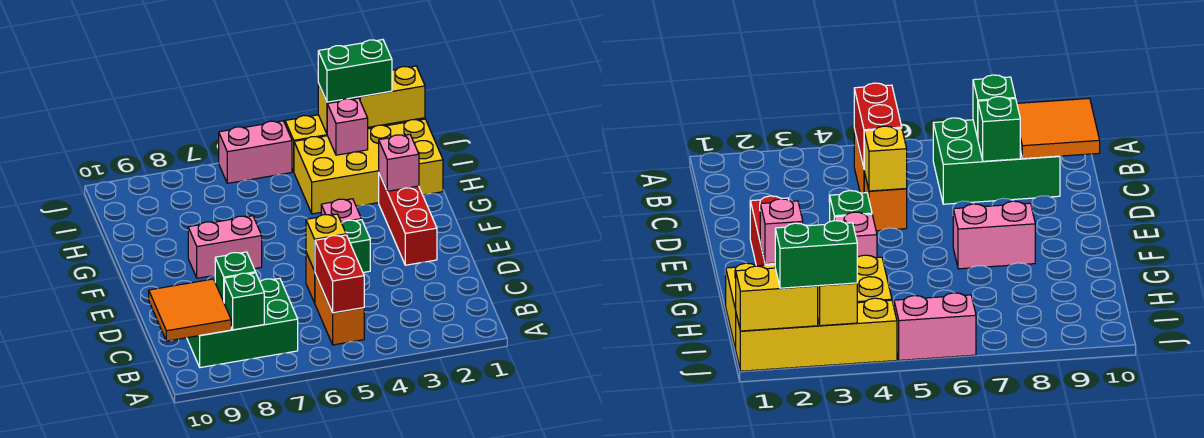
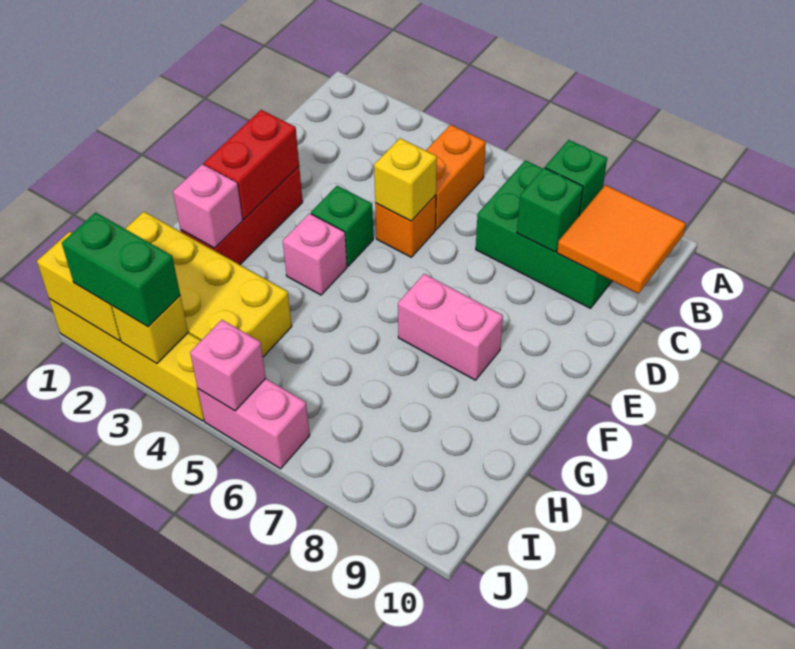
red brick B5:C5 level 2 -> red brick E2:F2 level 2
pink brick I3 level 2 -> pink brick J5 level 2

